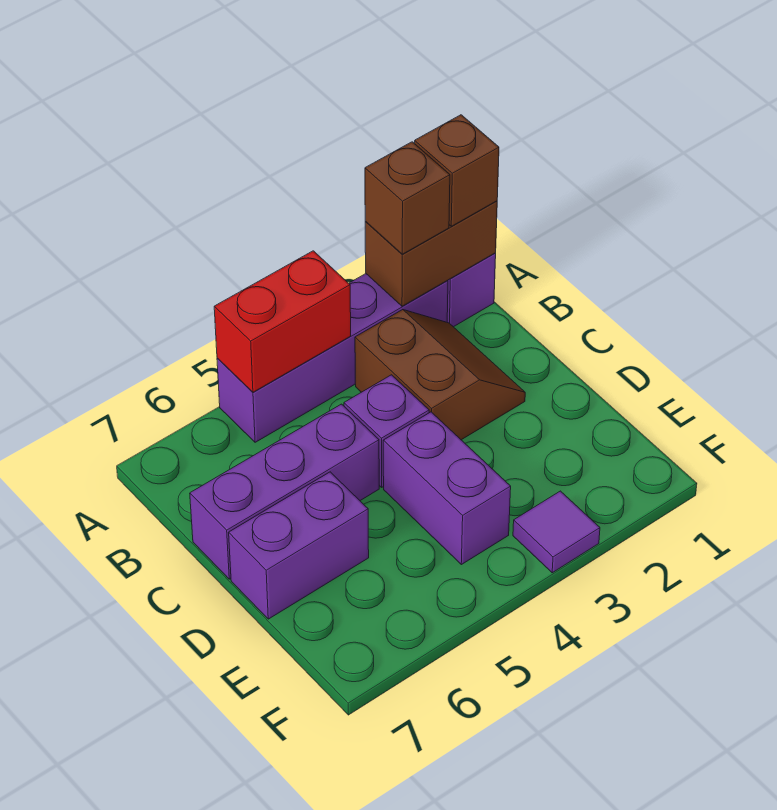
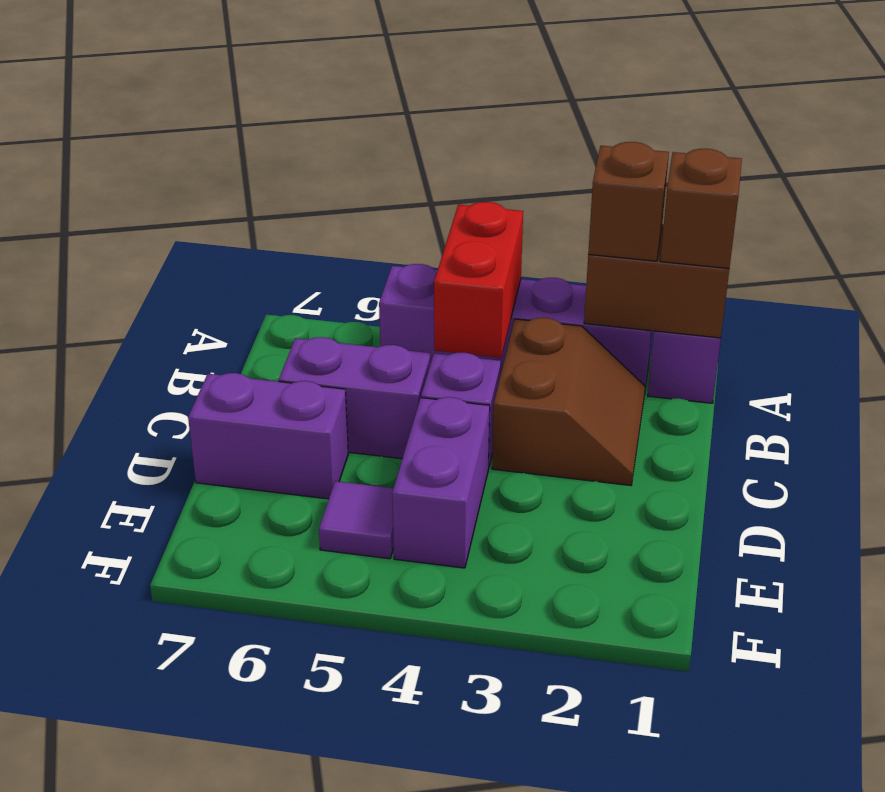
red brick A4:A5 level 2 -> red brick A4:B4 level 2
purple brick C5:C7 level 1 -> purple brick C5:C6 level 1
purple tile F3 level 1 -> purple tile E5 level 1

